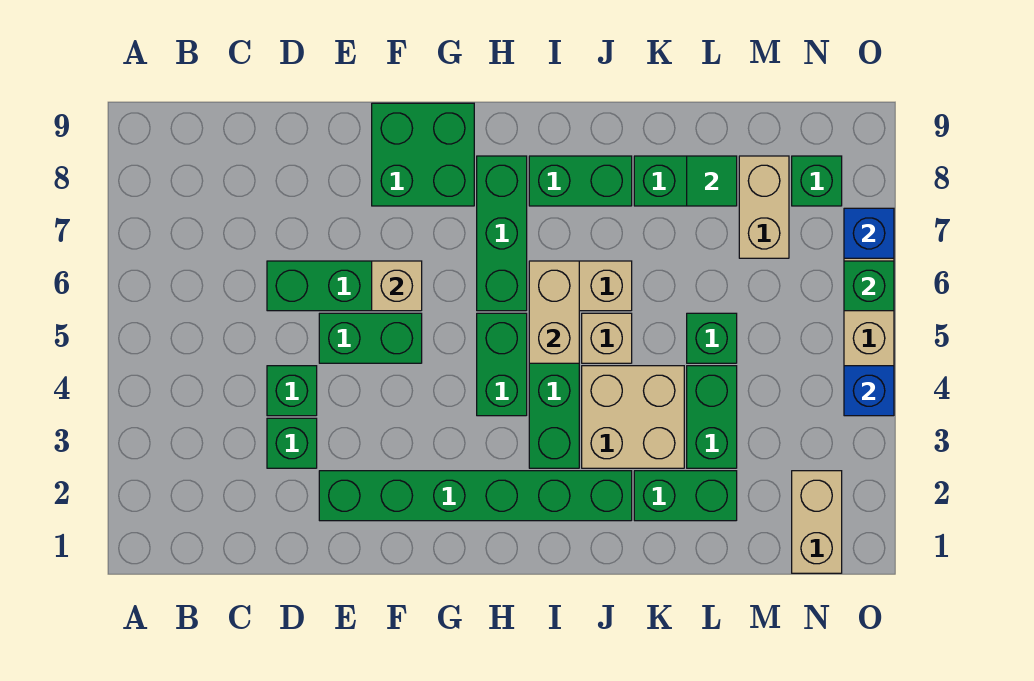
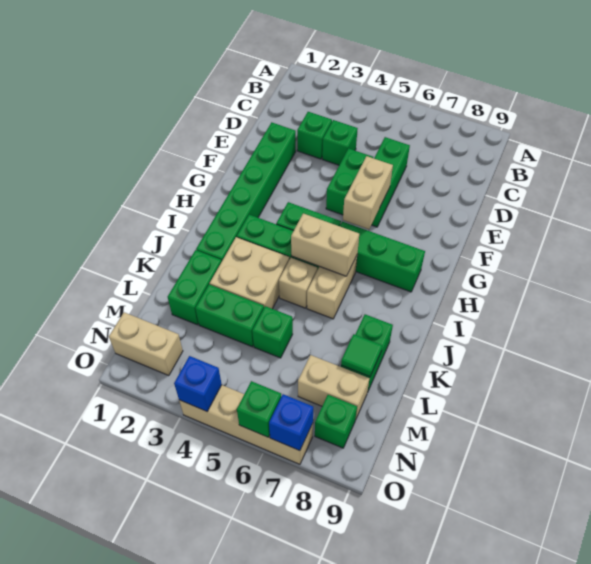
tan brick F6 level 2 -> tan brick F6:G6 level 2
green brick F8:G9 level 1 -> none
green brick I8:J8 level 1 -> none

